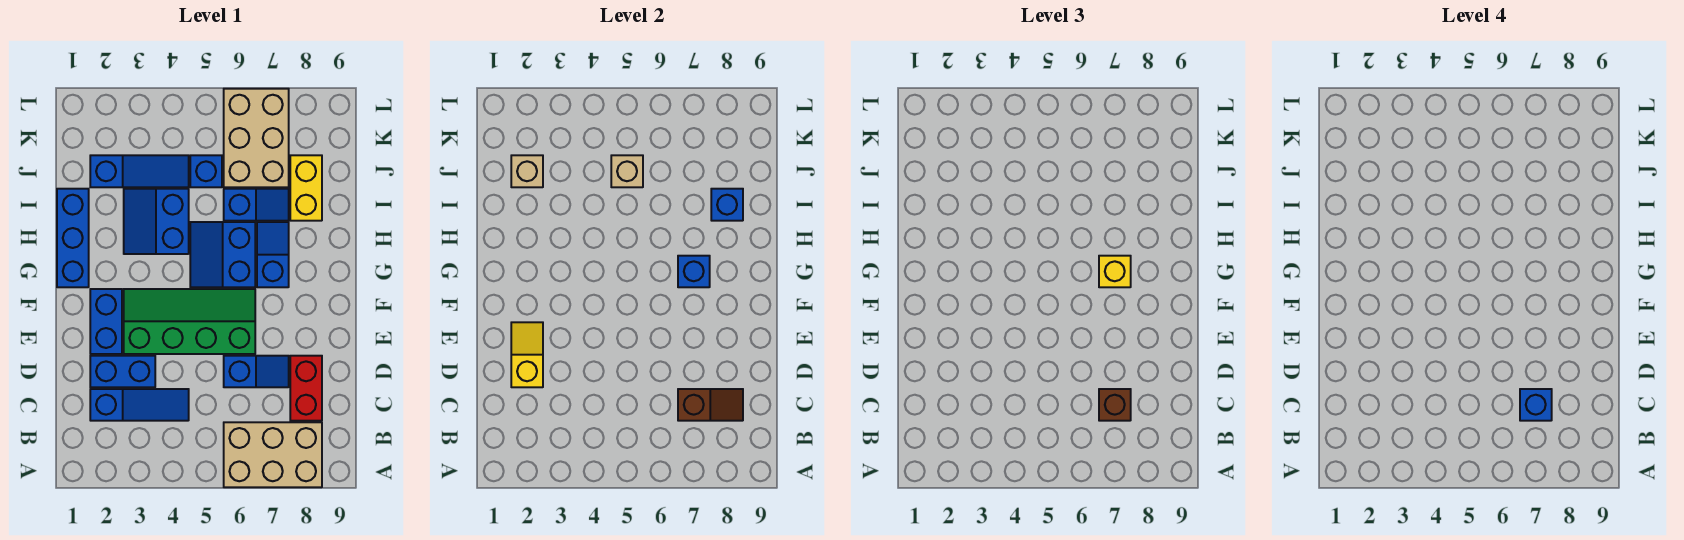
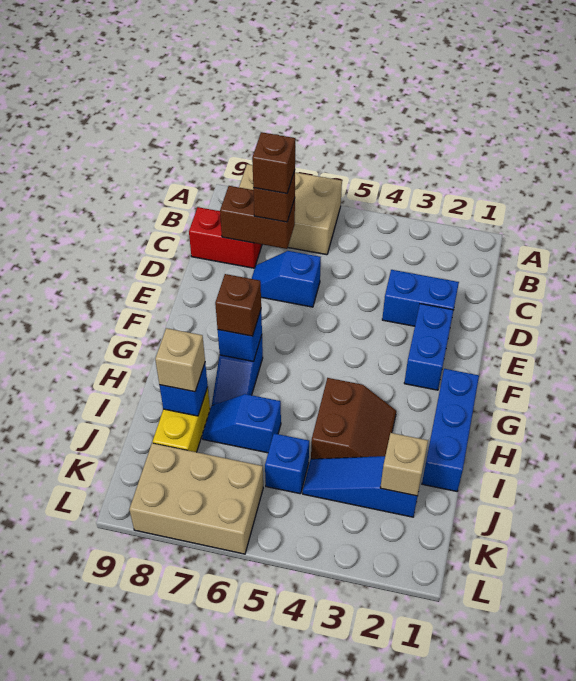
blue slope C2:C4 level 1 top 2 -> none
brown slope C7:C8 level 2 top 7 -> brown brick C7:C8 level 2
blue brick C7 level 4 -> brown brick C7 level 4
red brick C8:D8 level 1 -> red brick C8:C9 level 1
yellow slope D2:E2 level 2 top D -> none
green slope E3:F6 level 1 top E -> none
blue slope G5:H6 level 1 top 6 -> none
yellow brick G7 level 3 -> brown brick G7 level 3
blue slope H3:I4 level 1 top 4 -> brown slope H3:I4 level 1 top 4
tan brick J5 level 2 -> tan brick I8 level 3
tan brick J6:L7 level 1 -> tan brick K6:L8 level 1

